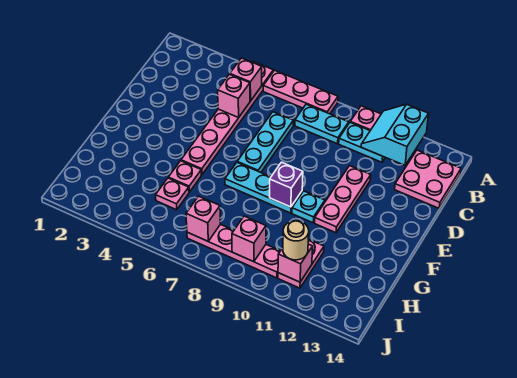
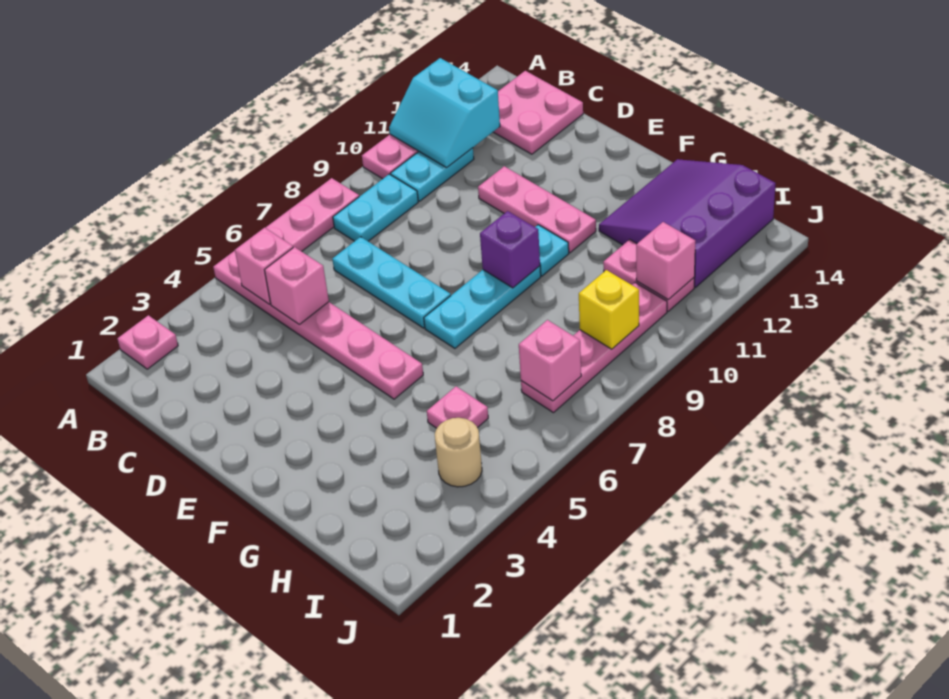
pink plate G5 level 1 -> pink plate A2 level 1
none -> purple slope G12:I14 level 1 top I
pink brick I9 level 2 -> yellow brick I9 level 2
tan round brick I11 level 3 -> tan round brick I4 level 1

